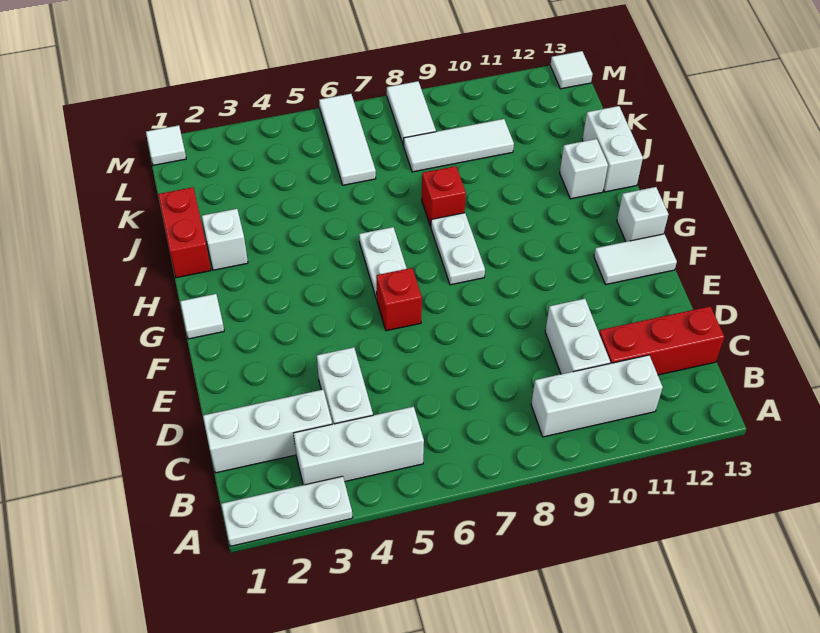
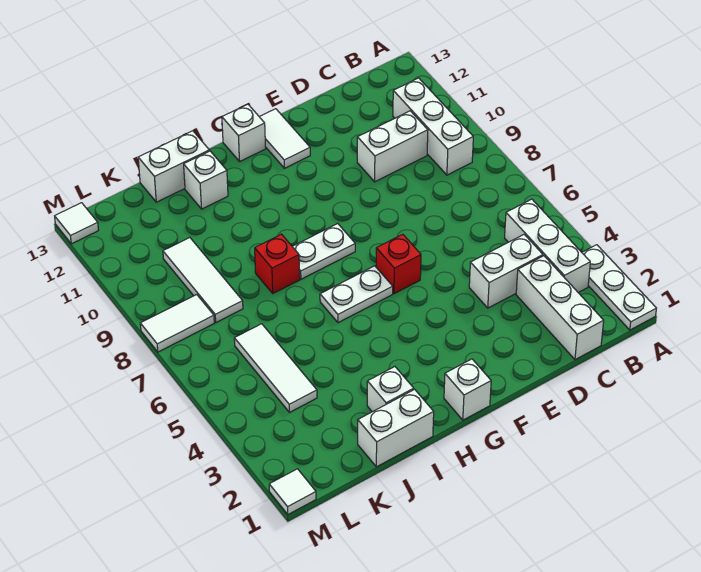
red brick C11:C13 level 1 -> none
white tile G1 level 1 -> white brick G1 level 1
red brick I1:J1 level 1 -> white brick I1:J1 level 1
white tile K6:M6 level 1 -> white tile K4:K6 level 1

